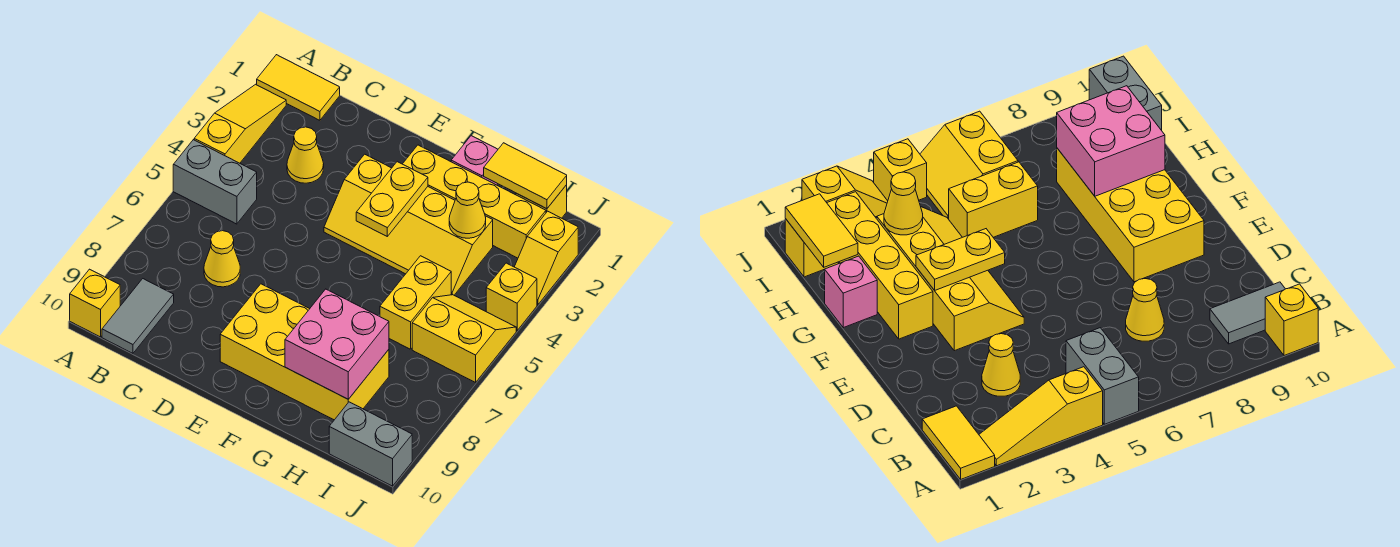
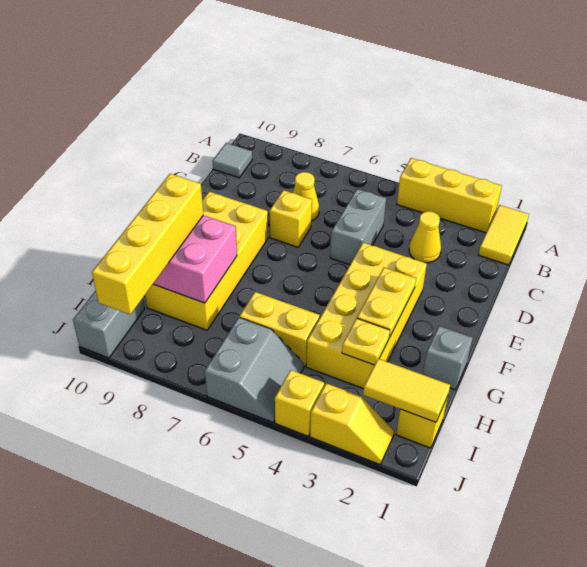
yellow slope A2:A4 level 1 top 4 -> yellow brick A2:A4 level 1
grey brick A5:B5 level 1 -> grey brick C5:D5 level 1
yellow brick A10 level 1 -> yellow brick D7 level 1
grey tile B9:B10 level 1 -> grey tile B10 level 1
yellow slope E3:H4 level 1 top 3 -> yellow brick E3:H4 level 1
yellow brick F2:I2 level 1 -> yellow brick G9:J9 level 3
yellow plate F3:F4 level 2 -> yellow plate F3:G3 level 2
pink brick G1 level 1 -> grey brick G1 level 1
yellow tile H1:I1 level 2 -> yellow tile I1:I2 level 2
yellow cone H3 level 2 -> yellow plate H3 level 2
yellow slope I5:J6 level 1 top 6 -> grey slope I5:J6 level 1 top 6
yellow slope J2:J3 level 1 top 2 -> yellow slope J2:J3 level 1 top 3

